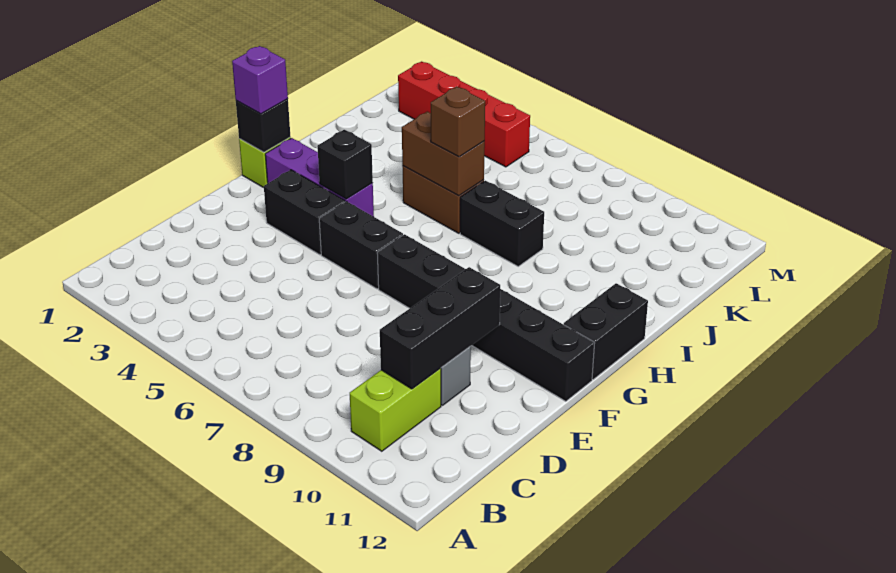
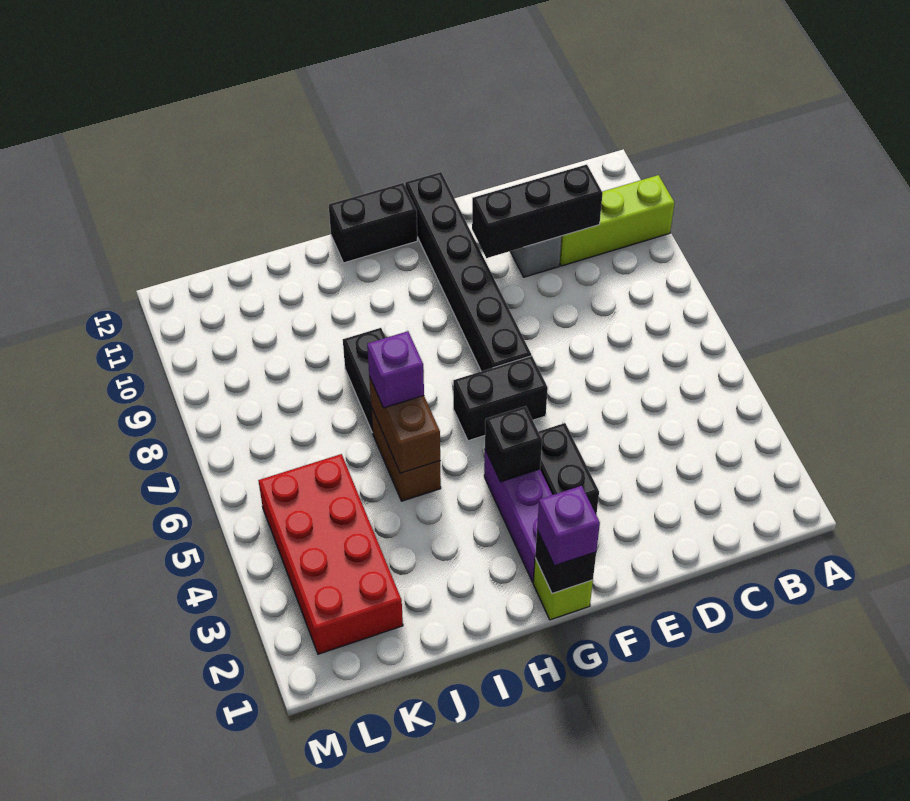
lime brick B10:C10 level 1 -> lime brick A10:C10 level 1
black brick F5:F6 level 1 -> black brick F6:G6 level 1
brown brick I6 level 3 -> purple brick I6 level 3
red brick L2:L5 level 1 -> red brick K2:L5 level 1

